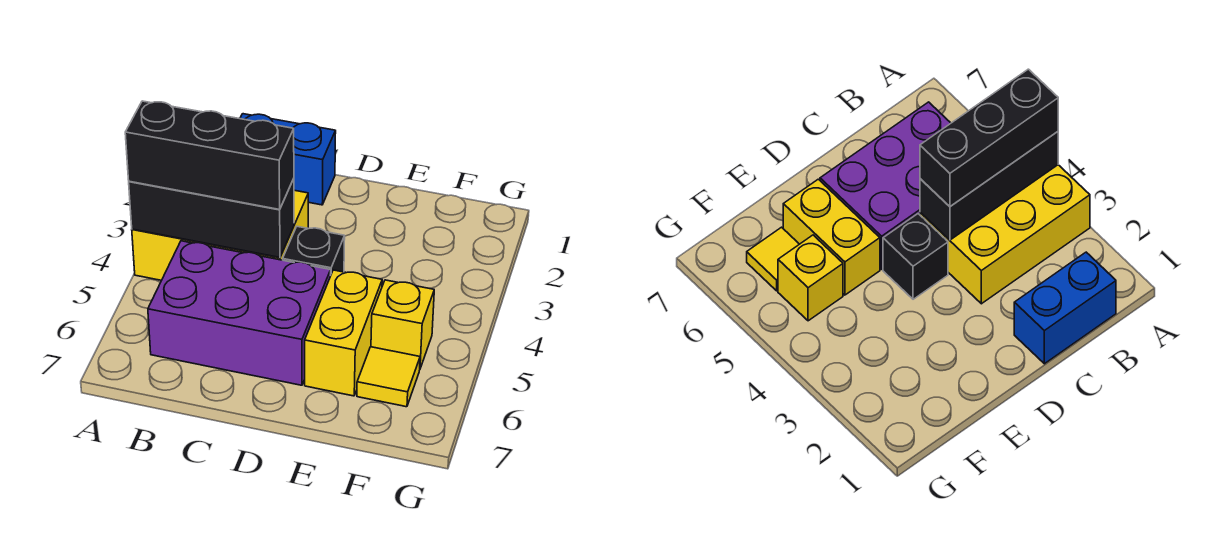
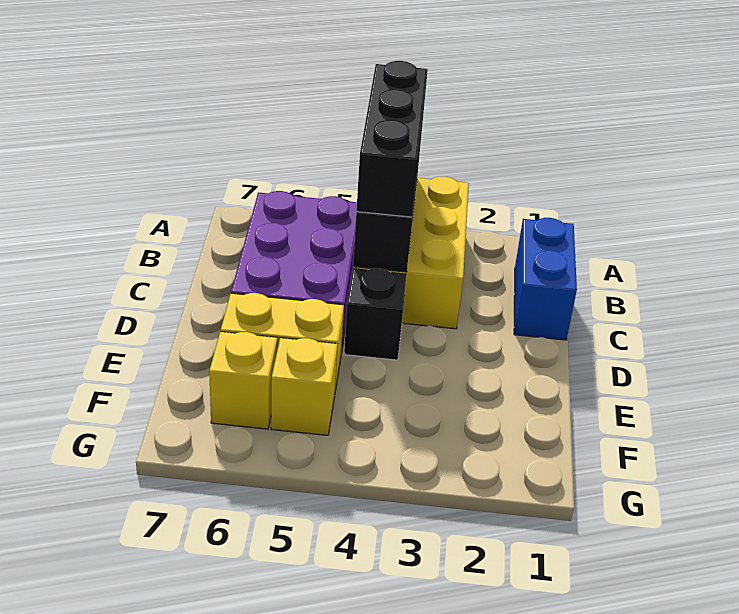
yellow tile F6 level 1 -> yellow brick F6 level 1

